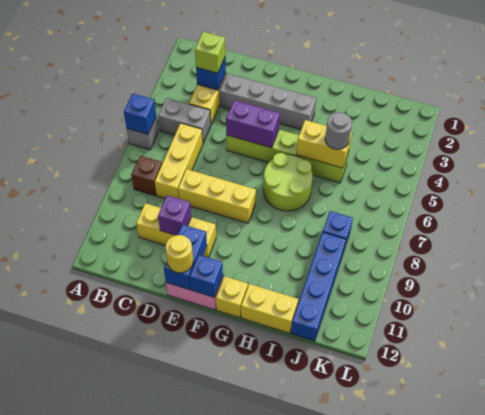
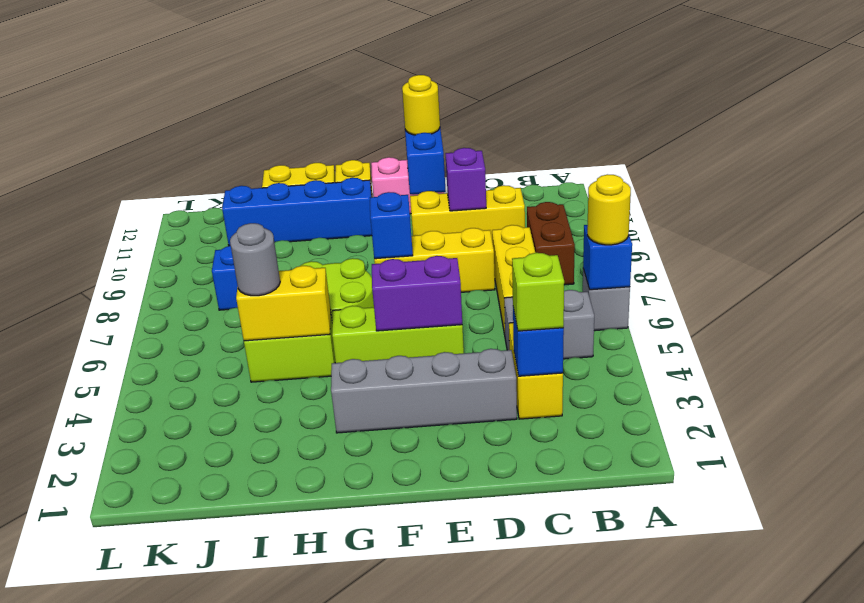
none -> yellow round brick A6 level 3
brown brick B8 level 1 -> brown brick B8:B9 level 1
blue brick F12 level 2 -> blue brick F8 level 2
blue brick J9:J12 level 1 -> blue brick G11:J11 level 1

